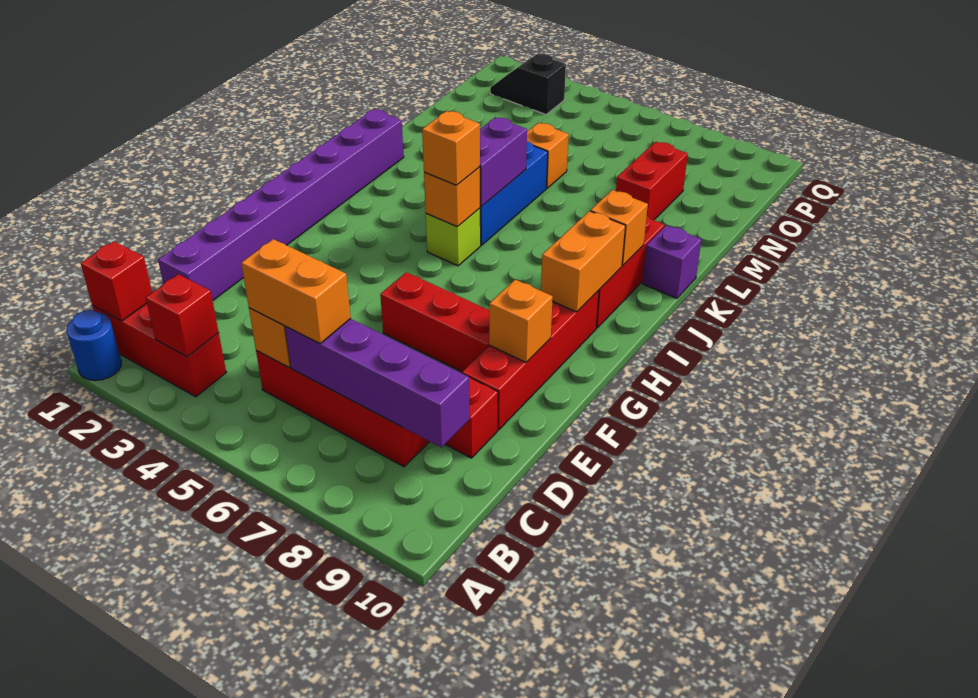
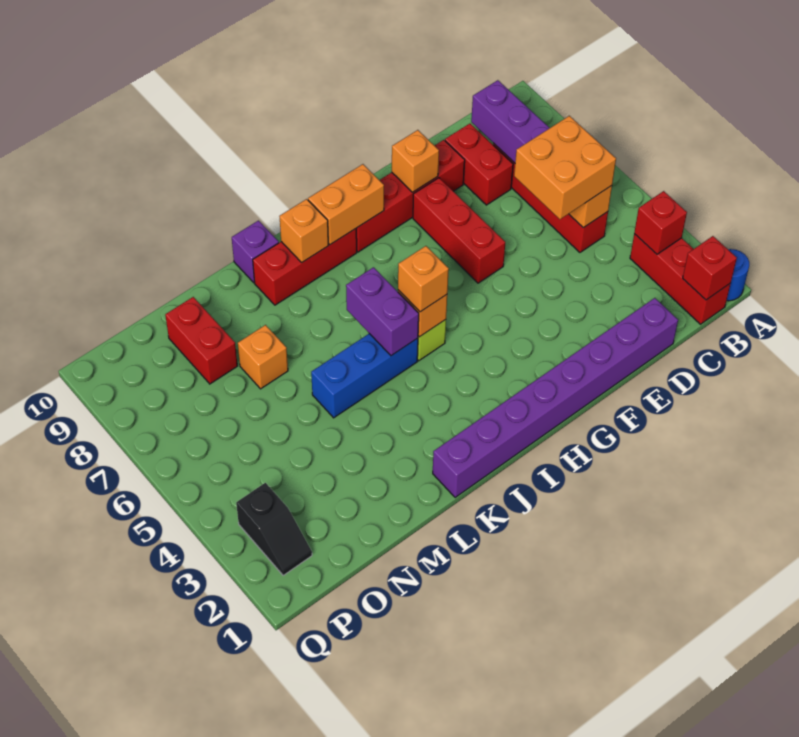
orange brick C5:C6 level 3 -> orange brick C5:D6 level 3
purple brick J5:K5 level 2 -> purple brick J5:J6 level 2
orange brick M5 level 1 -> orange brick M7 level 1
red brick M8:N8 level 1 -> red brick N8:N9 level 1

